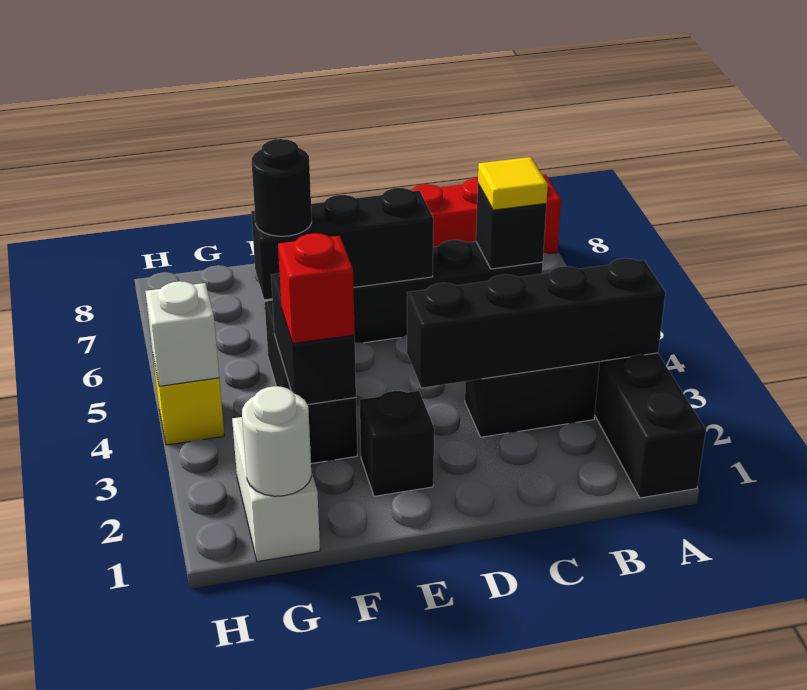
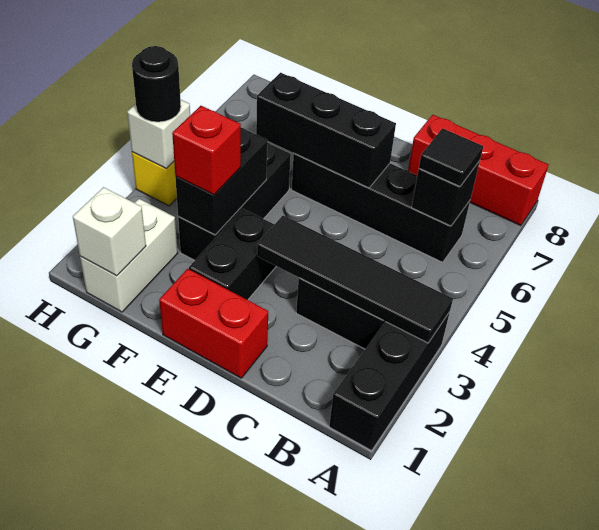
black brick A3:D3 level 2 -> black tile A3:D3 level 2
yellow tile B6 level 3 -> black tile B6 level 3
none -> red brick D1:E1 level 1
black brick E2 level 1 -> black brick E2:E3 level 1
black round brick F6 level 3 -> black round brick H4 level 3
white round brick G1 level 2 -> white brick G1 level 2

